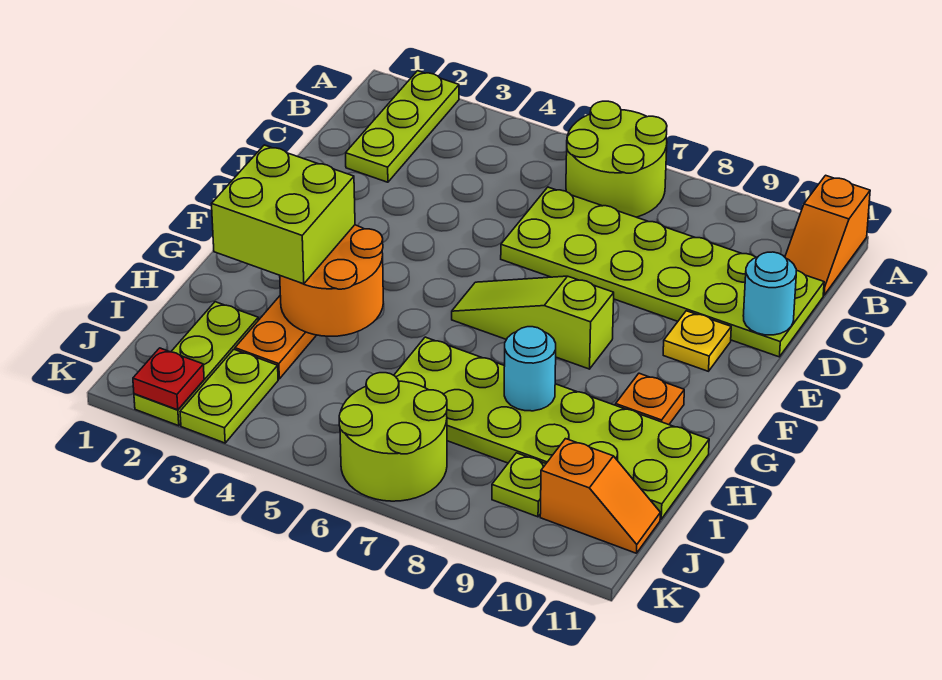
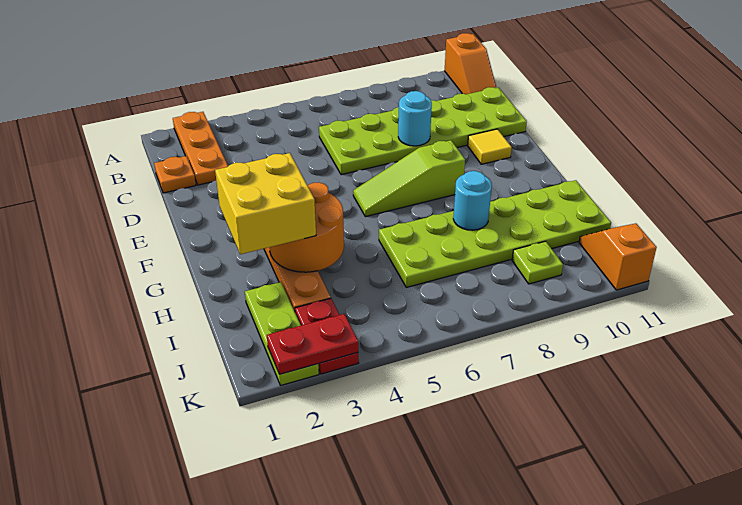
lime plate A2:C2 level 1 -> orange plate A2:C2 level 1
lime round brick A6:B7 level 1 -> none
cyan round brick D11 level 2 -> cyan round brick D8 level 2
yellow plate E10 level 1 -> yellow tile E10 level 1
lime brick G2:H3 level 3 -> yellow brick G2:H3 level 3
orange plate G10 level 1 -> orange plate C1 level 1
lime plate J3:K3 level 1 -> red plate J3:K3 level 1
lime round brick J6:K7 level 1 -> none
orange slope J10:J11 level 1 top 10 -> orange slope J11:K11 level 1 top K
red plate K2 level 2 -> red plate K2:K3 level 2

